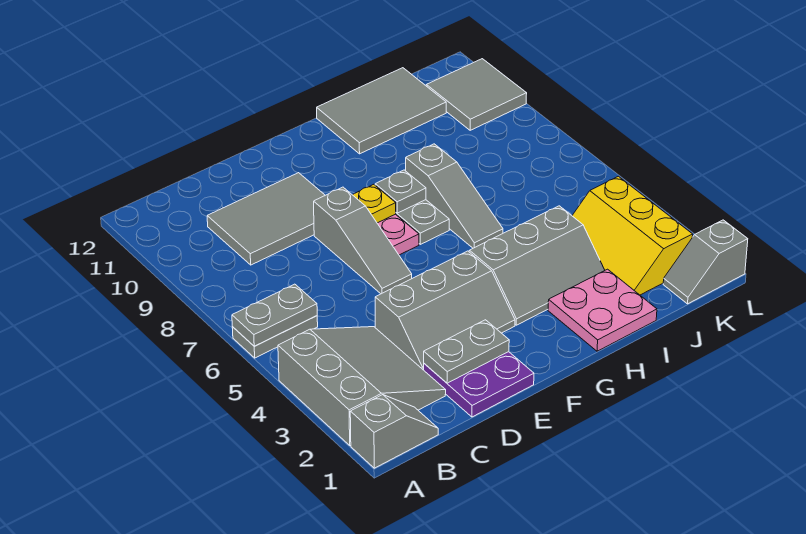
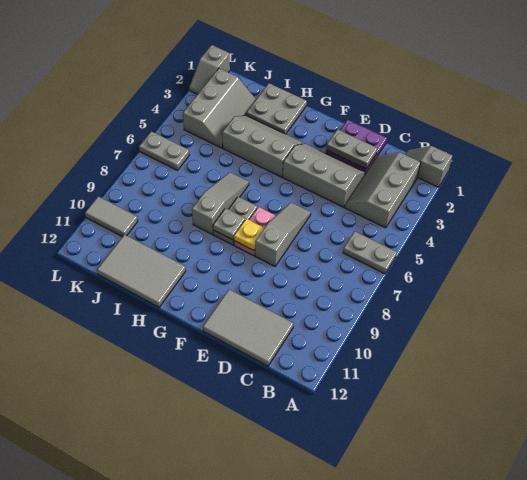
grey slope A2:C4 level 1 top A -> grey slope B2:C4 level 1 top B
grey plate A6:B6 level 2 -> grey plate K6:L6 level 1
grey tile C9:E10 level 1 -> grey tile C11:E12 level 1
pink plate H1:I2 level 1 -> grey plate H1:I2 level 1
yellow slope J2:K4 level 1 top K -> grey slope J2:K4 level 1 top K
grey slope K1:L1 level 1 top L -> grey slope L1:L2 level 1 top 1
grey tile K10:L11 level 1 -> grey tile K10:L10 level 1

